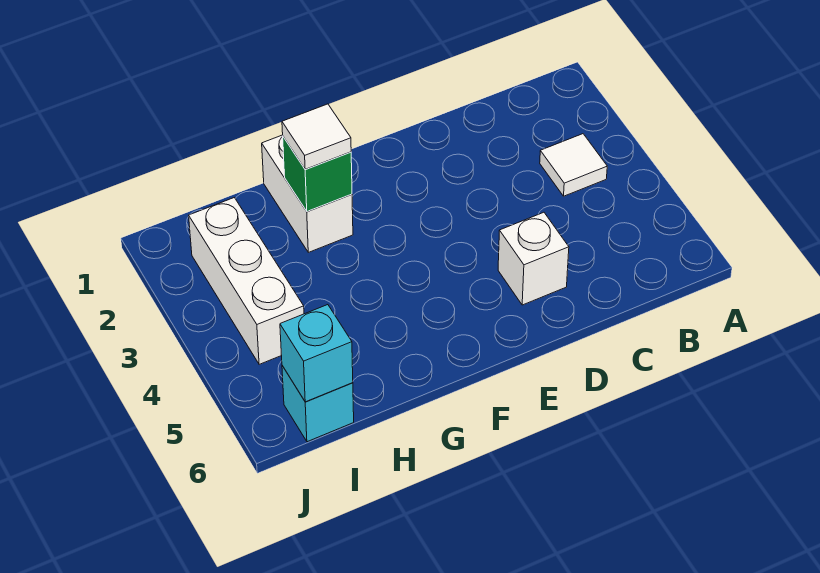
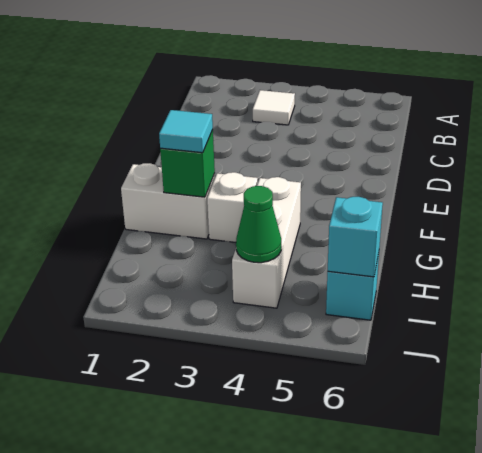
white brick D5 level 1 -> white brick G3 level 1
white tile G2 level 3 -> cyan tile G2 level 3
white brick I2:I4 level 1 -> white brick G4:I4 level 1
none -> green cone I4 level 2

